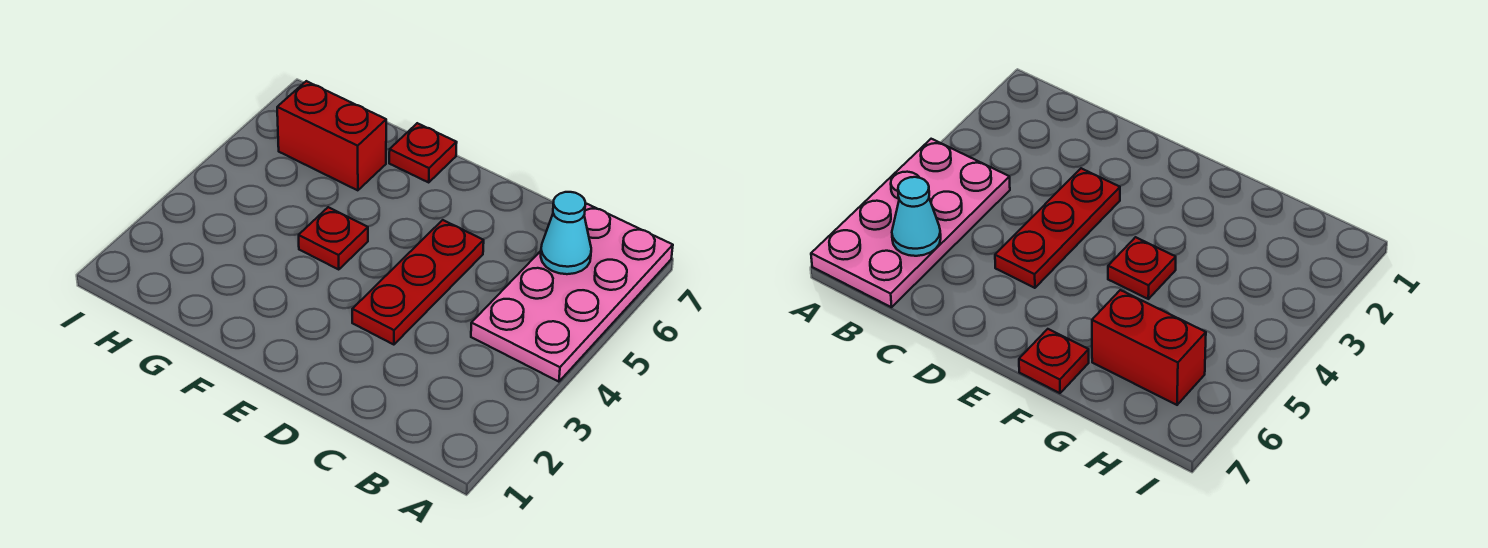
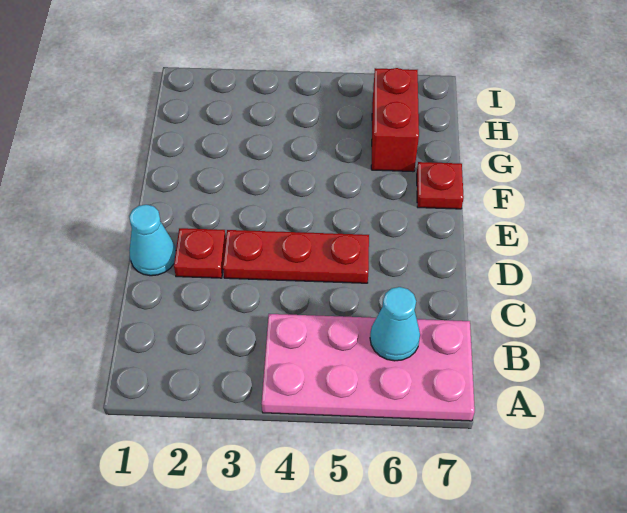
none -> cyan cone D1 level 1
red plate F4 level 1 -> red plate D2 level 1

